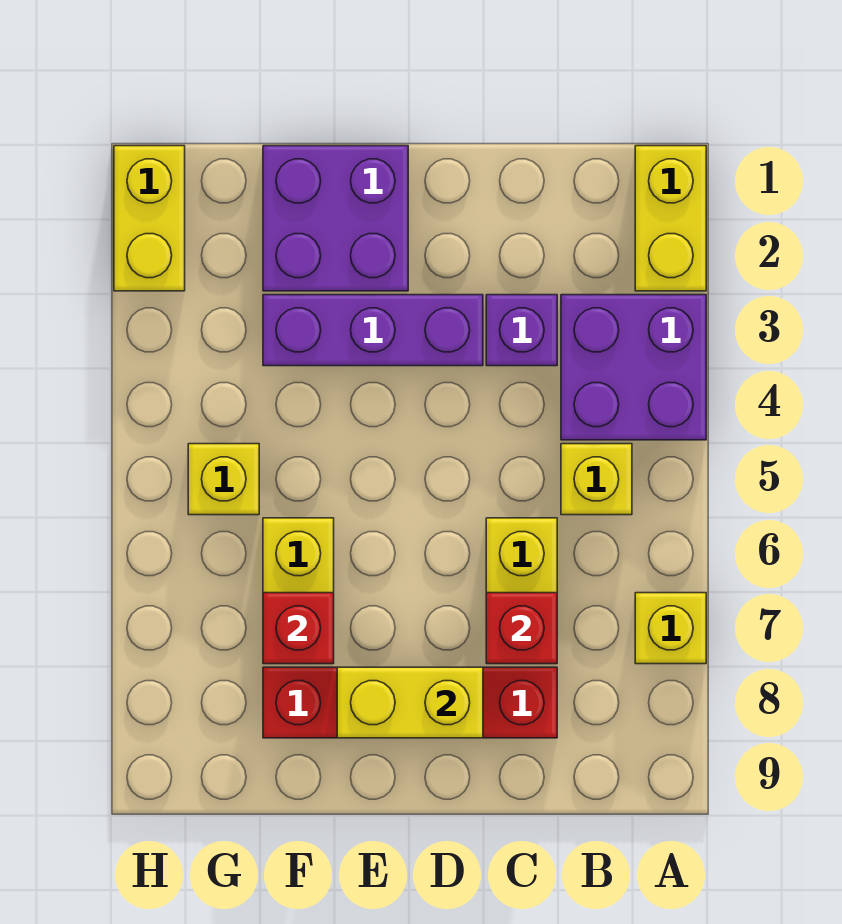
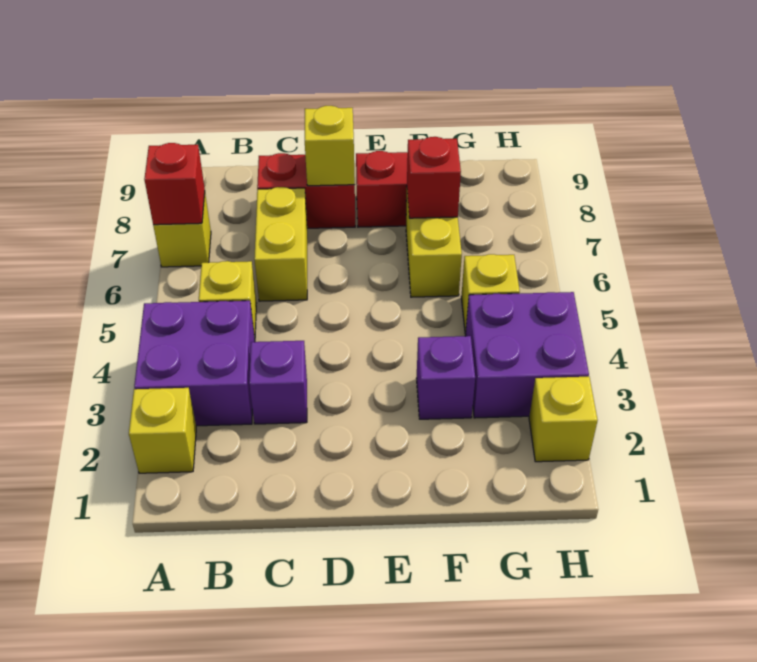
yellow brick A1:A2 level 1 -> yellow brick A2 level 1
red brick C7 level 2 -> red brick A7 level 2
purple brick D3:F3 level 1 -> purple brick F3 level 1
yellow brick D8:E8 level 2 -> yellow brick D8 level 2
purple brick E1:F2 level 1 -> purple brick G3:H4 level 1
yellow brick H1:H2 level 1 -> yellow brick H2 level 1

